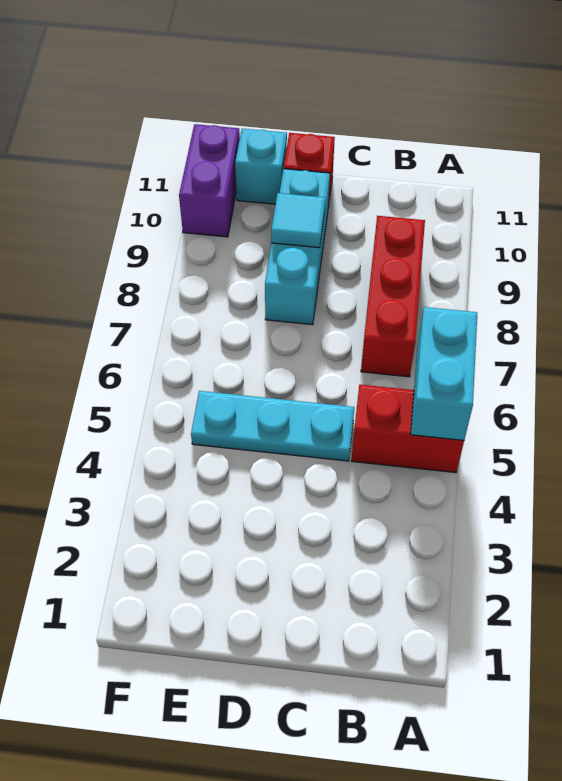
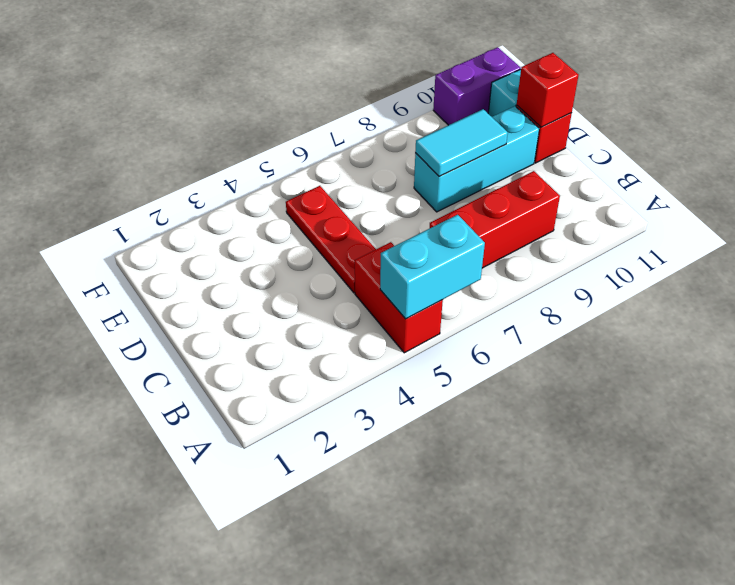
cyan plate C5:E5 level 1 -> red plate C5:E5 level 1
cyan tile D9 level 2 -> cyan tile D8:D9 level 2
none -> red brick D11 level 2

